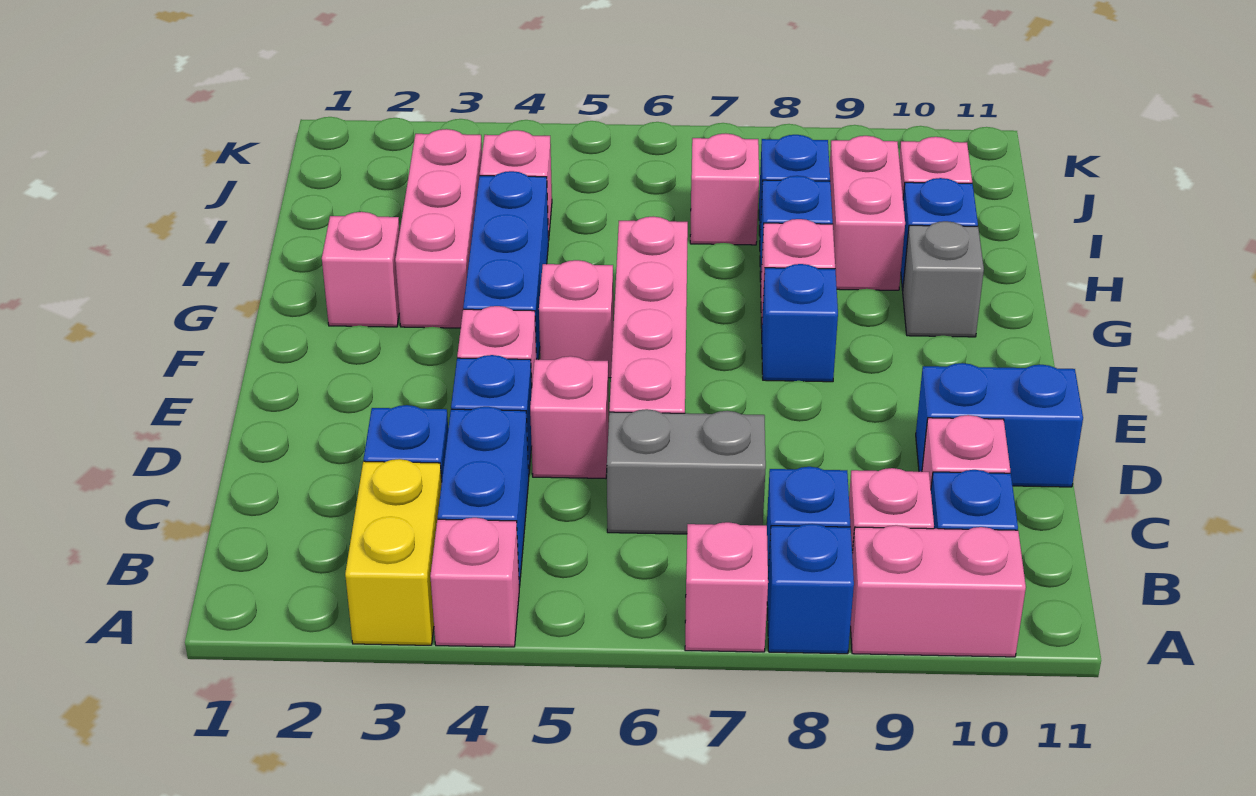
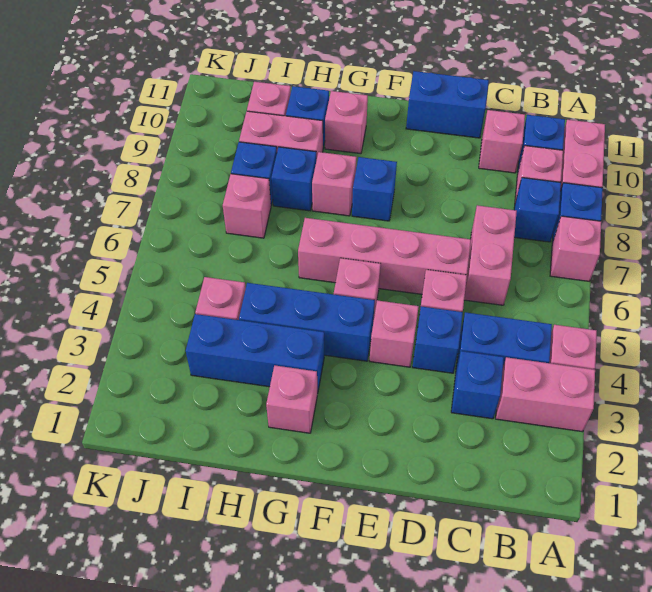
yellow brick A3:B3 level 1 -> pink brick A3:B3 level 1
grey brick C6:C7 level 1 -> pink brick C6:C7 level 1
blue brick D10:D11 level 1 -> blue brick D11:E11 level 1
pink brick G3:I3 level 1 -> blue brick G3:I3 level 1
grey brick G10 level 1 -> pink brick G10 level 1

